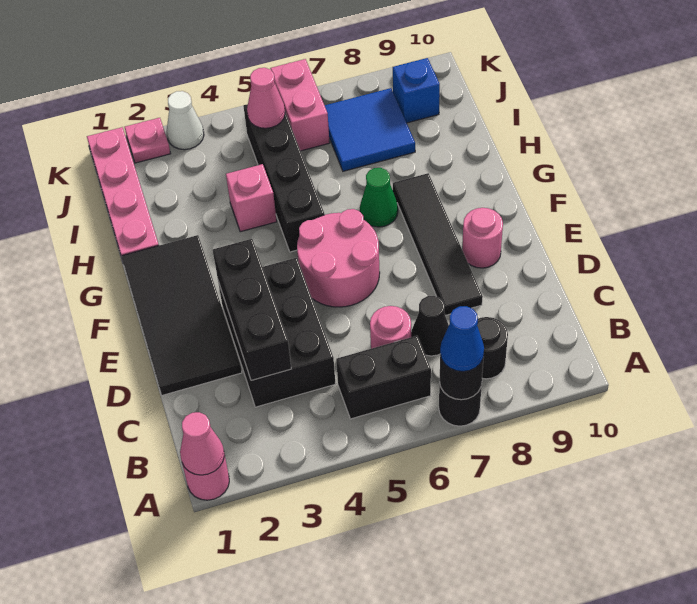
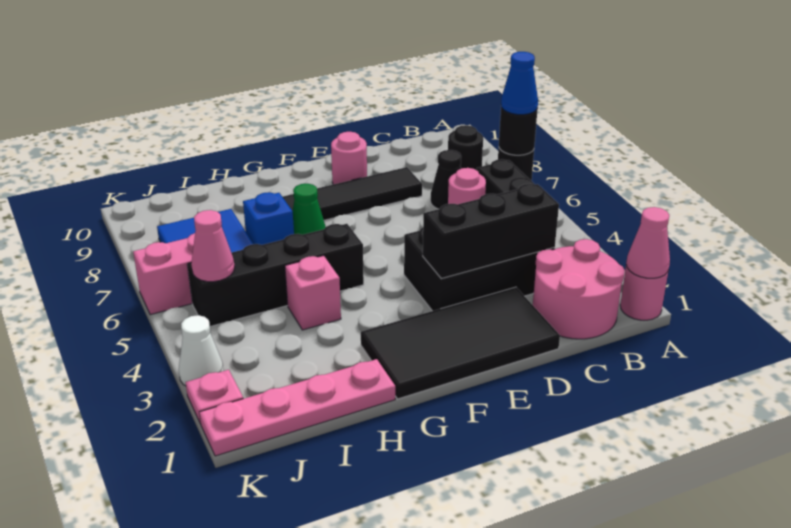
pink round brick E5:F6 level 1 -> pink round brick B1:C2 level 1
blue brick J9 level 1 -> blue brick H7 level 1

